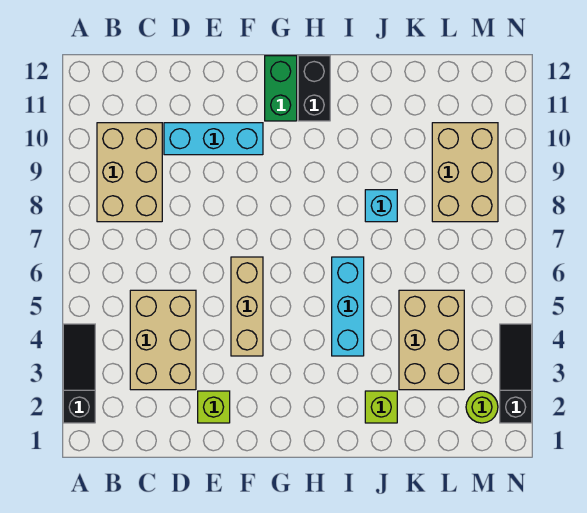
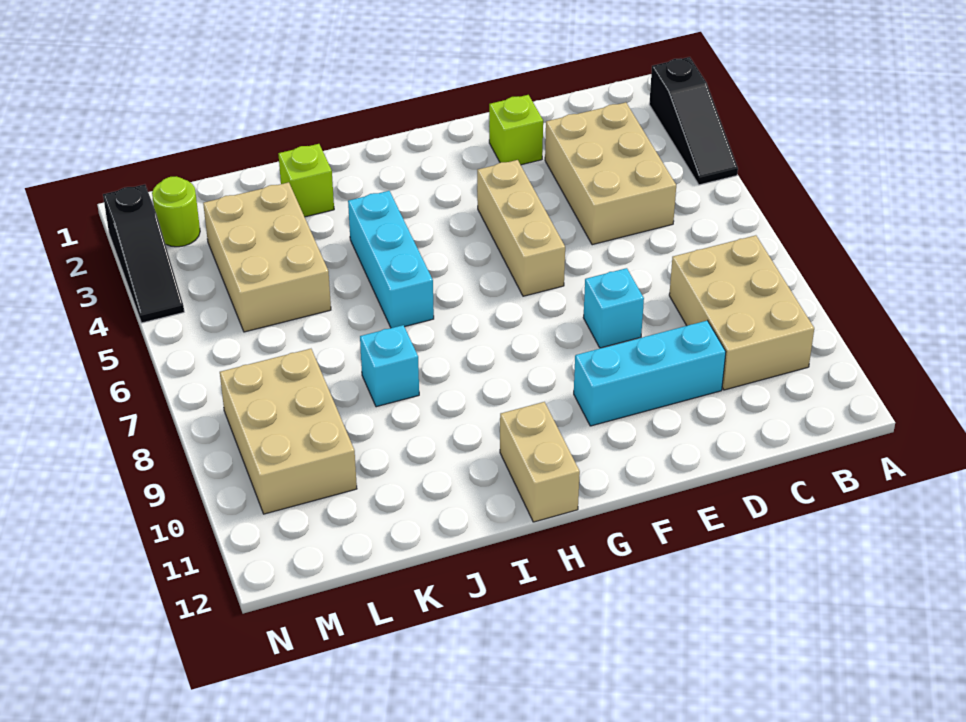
none -> cyan brick E8 level 1
green brick G11:G12 level 1 -> none
black brick H11:H12 level 1 -> tan brick H11:H12 level 1

